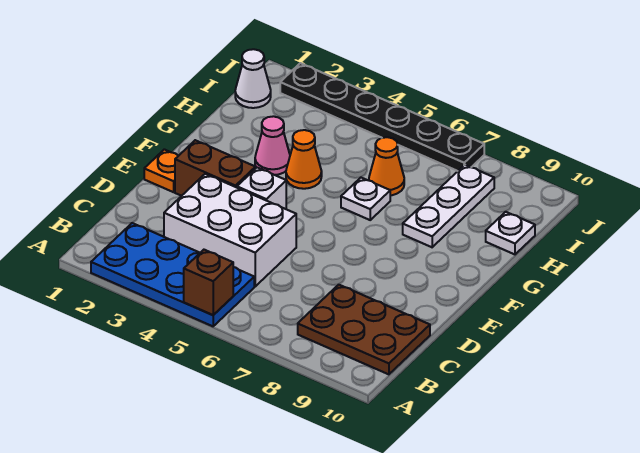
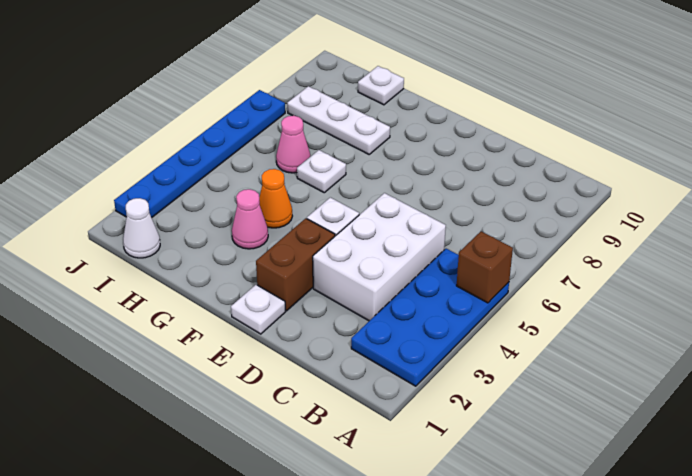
brown plate B8:C10 level 1 -> none
orange plate E1 level 1 -> white plate E1 level 1
orange cone H6 level 1 -> pink cone H6 level 1
black plate J2:J7 level 1 -> blue plate J2:J7 level 1

